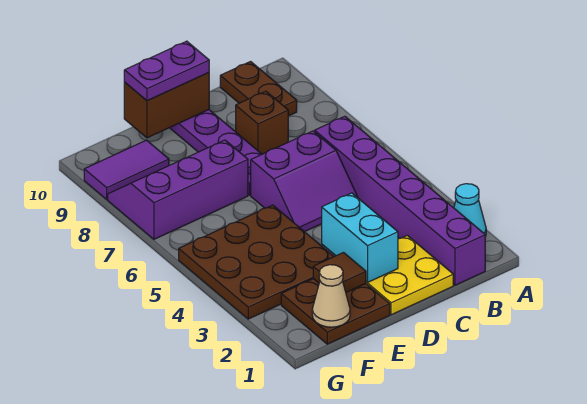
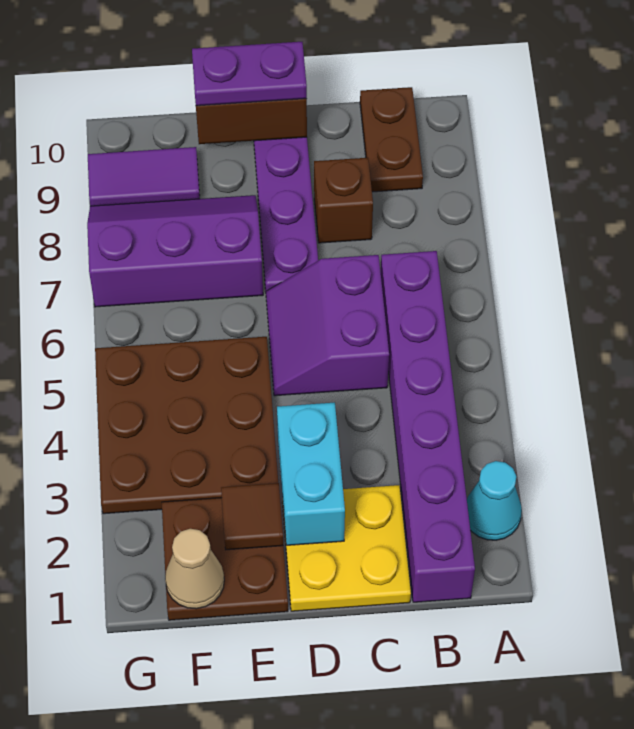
purple slope C5:D6 level 1 top 6 -> purple slope C5:D6 level 1 top C

